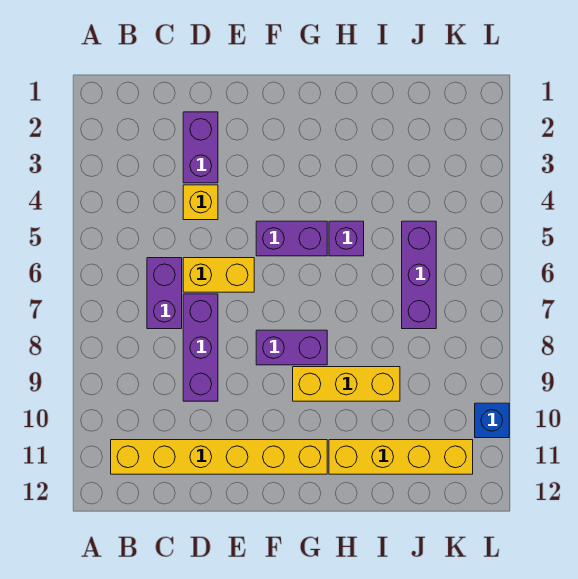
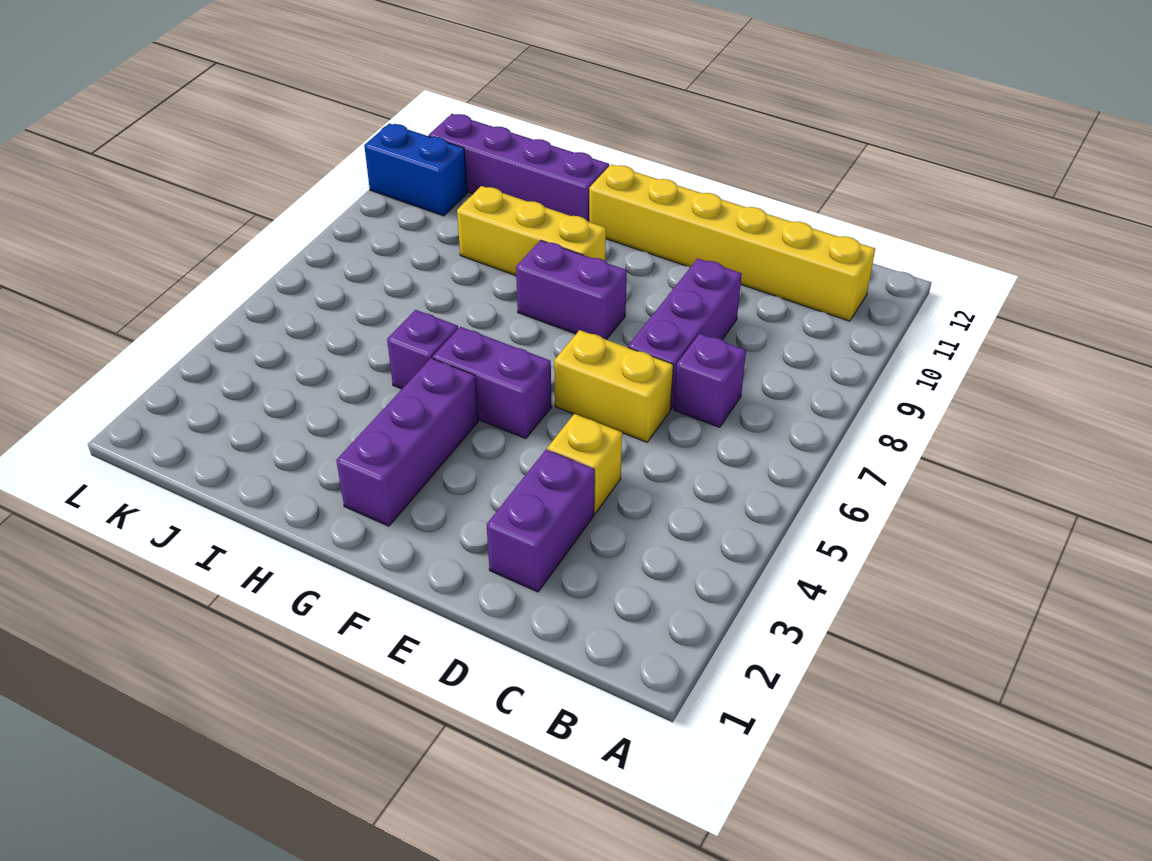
purple brick C6:C7 level 1 -> purple brick C7 level 1
yellow brick H11:K11 level 1 -> purple brick H11:K11 level 1
purple brick J5:J7 level 1 -> purple brick G2:G4 level 1
blue brick L10 level 1 -> blue brick K10:L10 level 1

